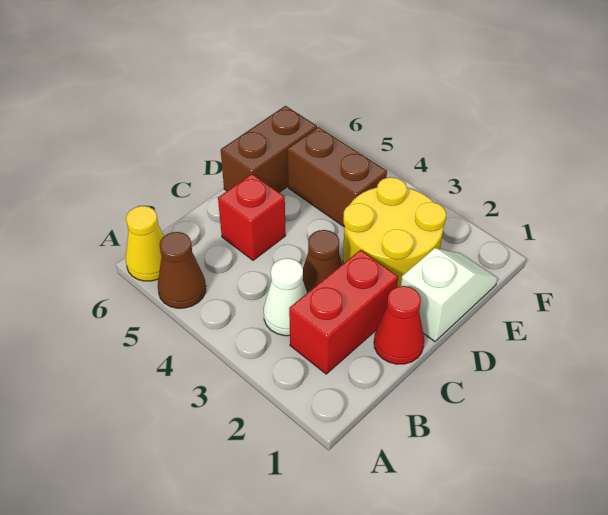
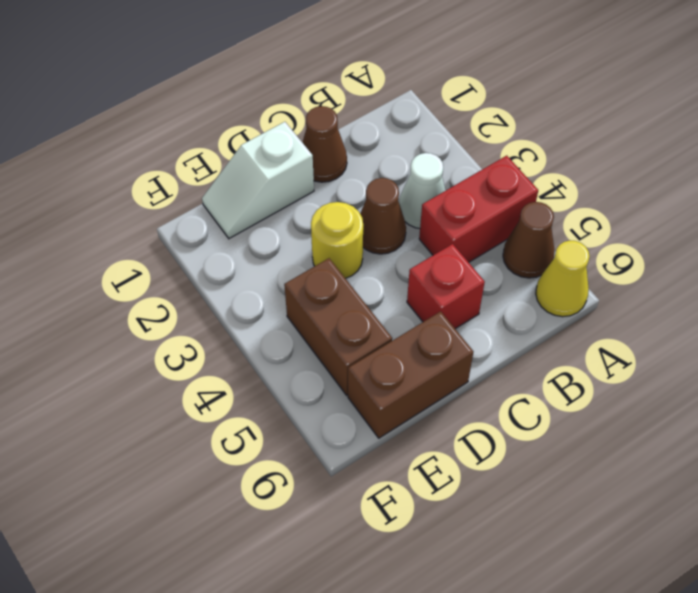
red brick B2:C2 level 1 -> red brick A4:B4 level 1
red cone C1 level 1 -> brown cone C1 level 1
yellow round brick D2:E3 level 1 -> yellow round brick D3 level 1

